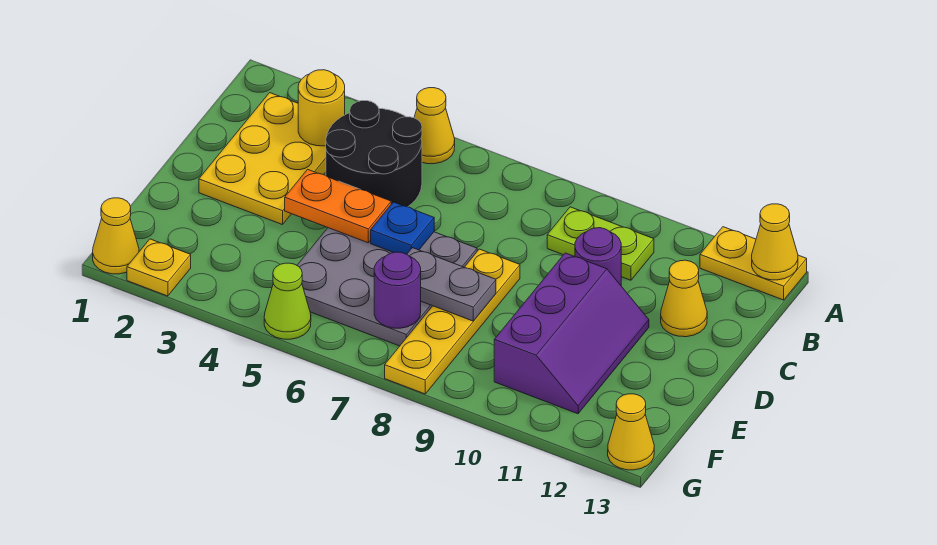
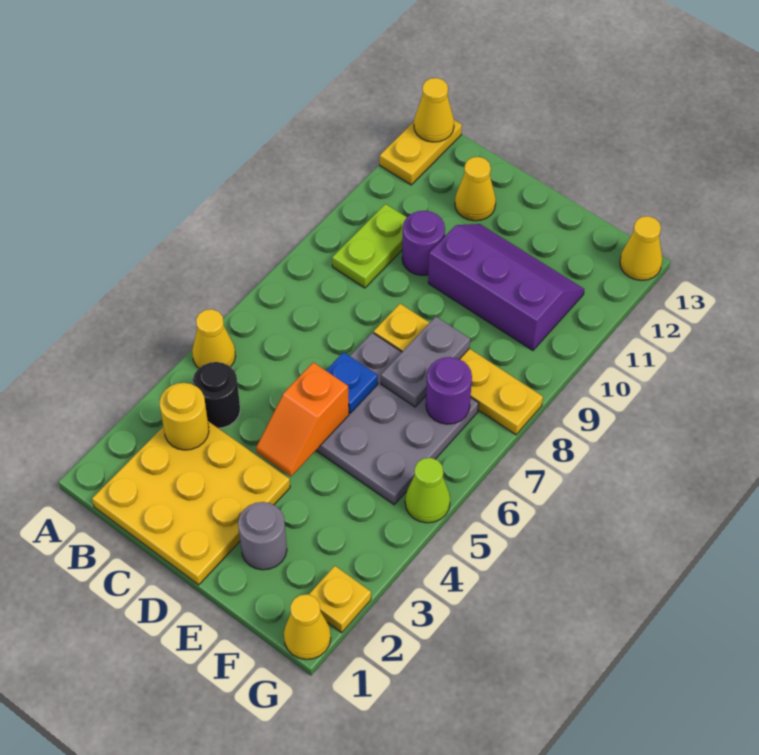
yellow plate B2:D3 level 1 -> yellow plate B1:D3 level 1
black round brick B4:C5 level 1 -> black round brick B4 level 1
orange plate D4:D5 level 2 -> orange slope D4:D5 level 2 top 5
none -> grey round brick E2 level 1

